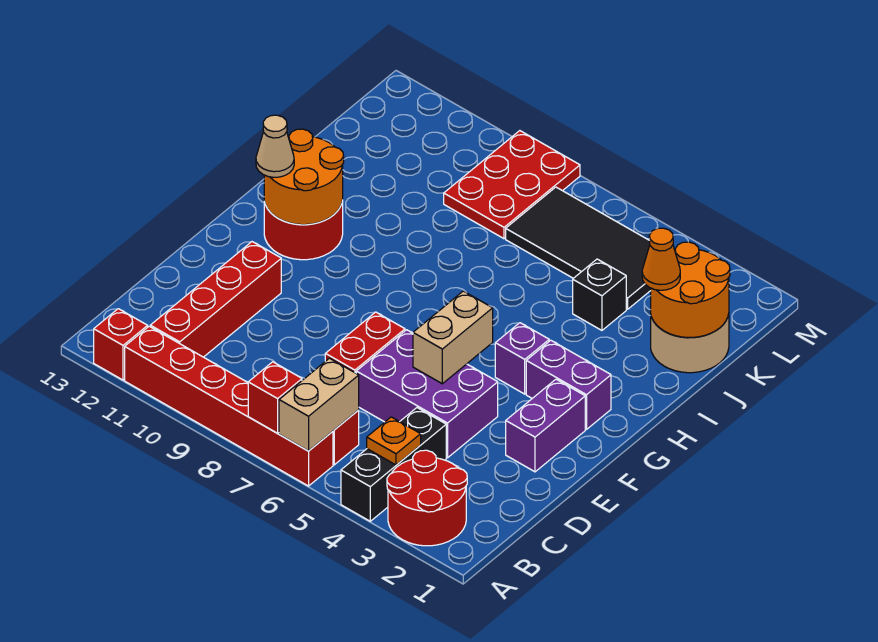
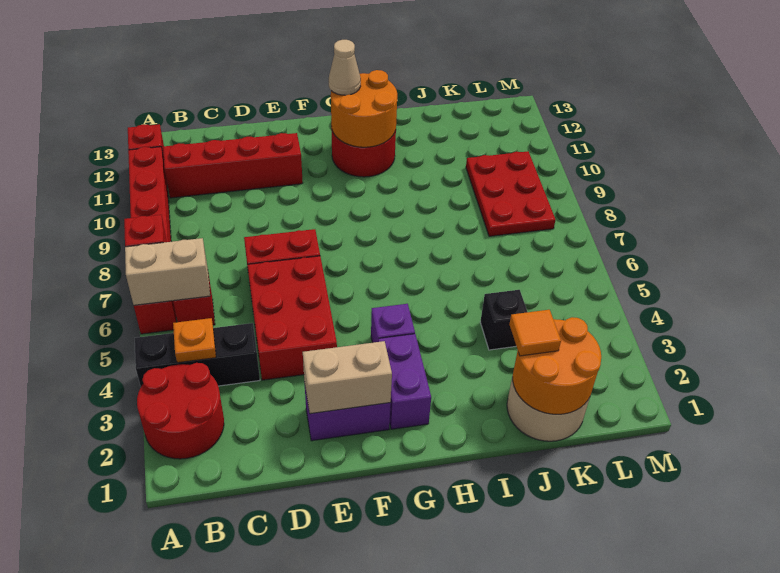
purple brick D4:E6 level 1 -> red brick D4:E6 level 1
tan brick E5:F5 level 2 -> tan brick E2:F2 level 2
orange cone J2 level 3 -> orange tile J2 level 3
black tile K4:L7 level 1 -> none
red plate K8:M9 level 1 -> red plate K8:L10 level 1

